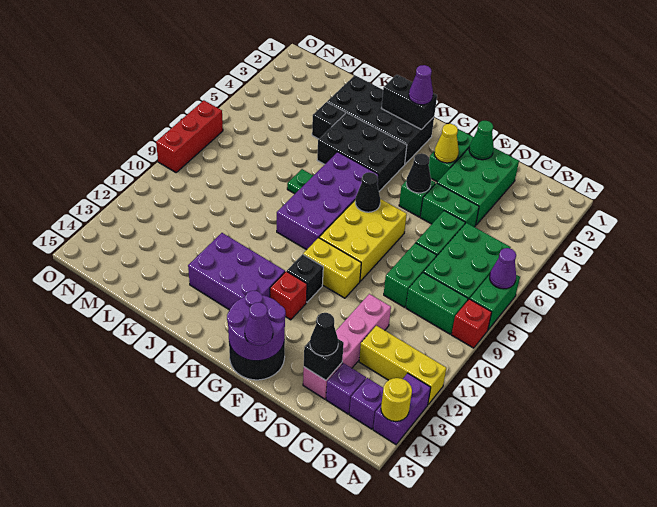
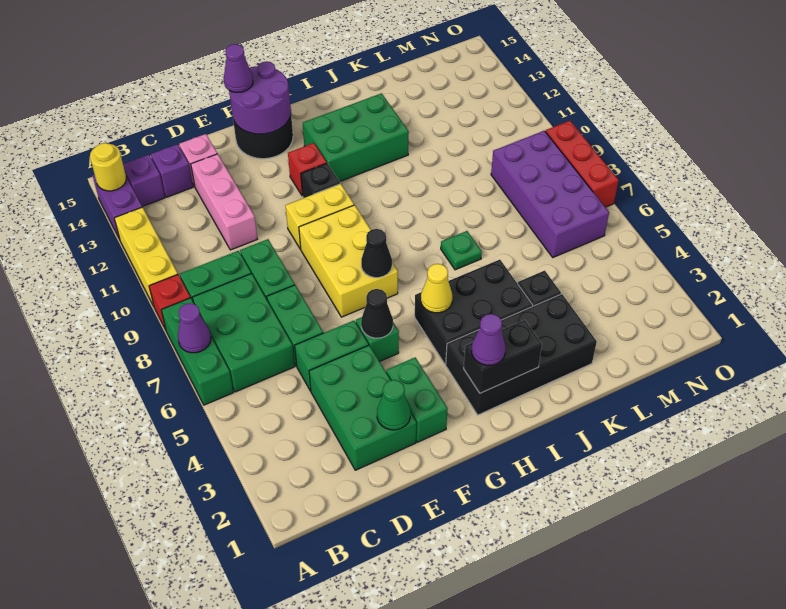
green brick A7:A8 level 1 -> green brick A6:A8 level 1
yellow brick A12:C12 level 1 -> yellow brick A10:A12 level 1
black brick D14 level 2 -> none
black cone D14 level 3 -> none
yellow cone F3 level 2 -> yellow cone H5 level 2
purple brick H6:I9 level 1 -> purple brick M6:N9 level 1
purple brick H12:J13 level 1 -> green brick H12:J13 level 1

